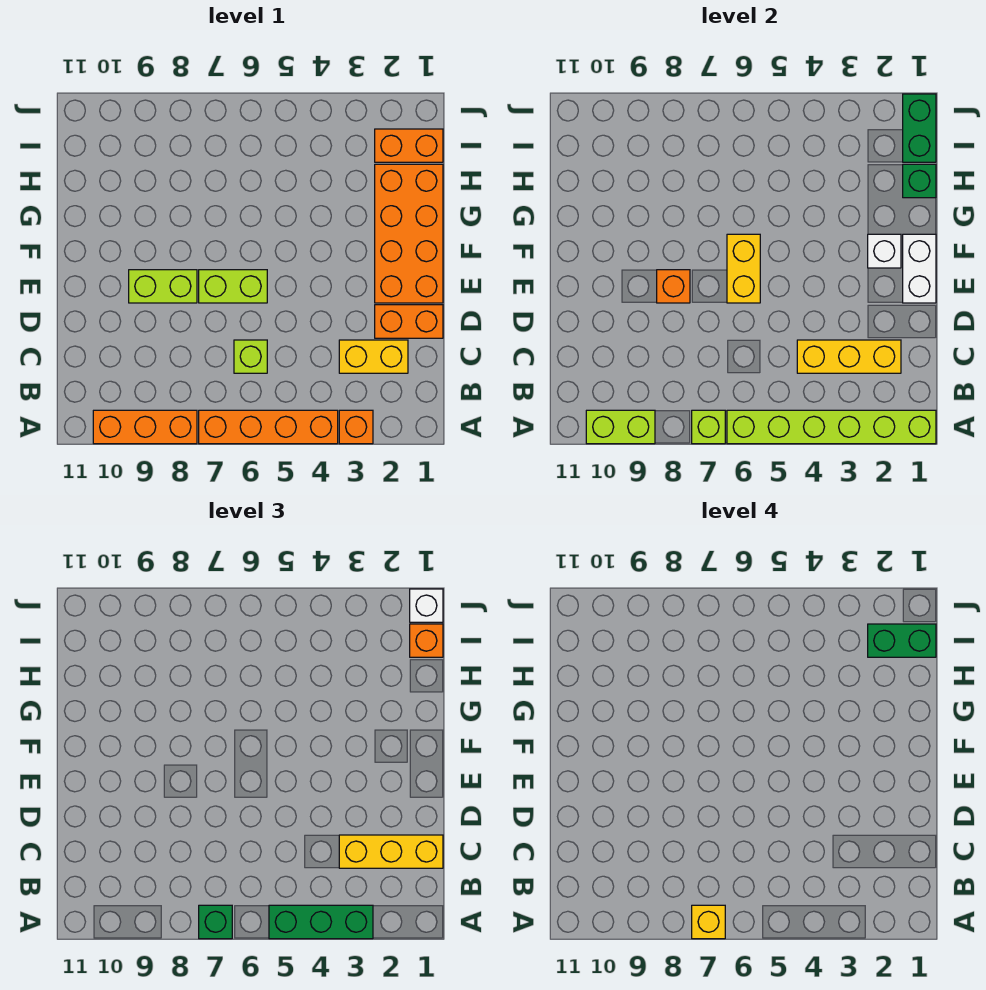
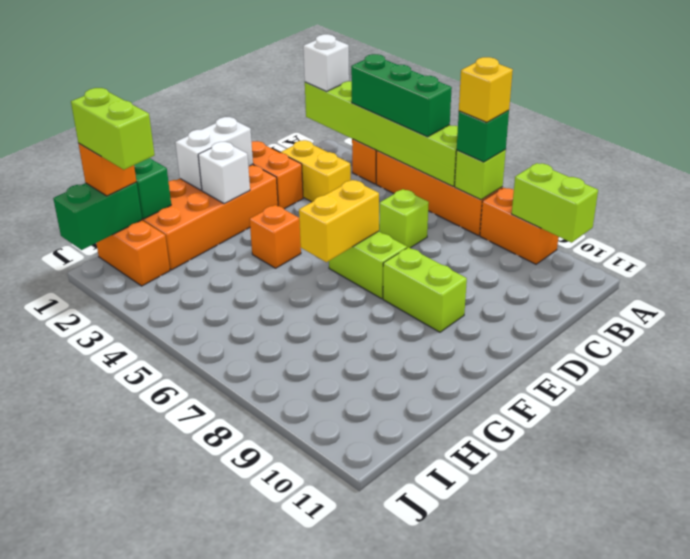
orange brick A8:A10 level 1 -> orange brick A8:A9 level 1
yellow brick C1:C3 level 3 -> none
yellow brick C2:C4 level 2 -> none
orange brick E8 level 2 -> orange brick F4 level 1
green brick I1:I2 level 4 -> lime brick I1:I2 level 4
white brick J1 level 3 -> white brick A1 level 3

